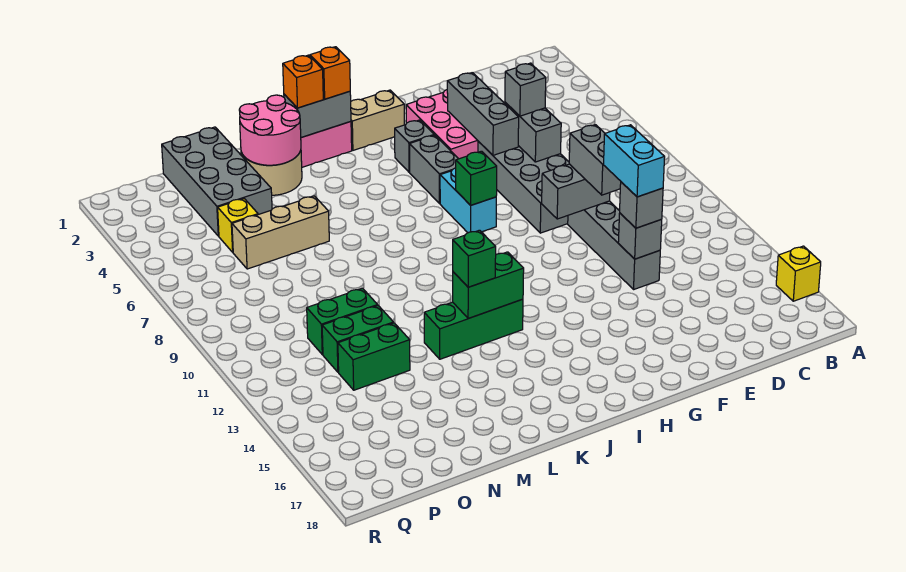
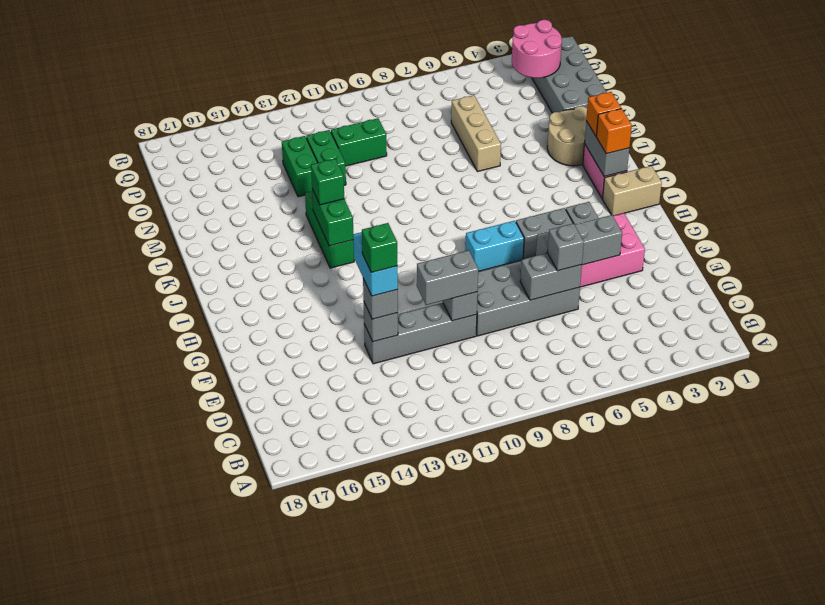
yellow brick A16 level 1 -> none
cyan brick E12:E13 level 4 -> cyan brick E13:F13 level 4
tan brick H2:I2 level 1 -> tan brick I1:I2 level 1
green brick H8 level 2 -> green brick E13 level 5
pink round brick L2:M3 level 2 -> pink round brick P2:Q3 level 2
grey brick N1:O4 level 1 -> grey brick N1:Q2 level 1
green brick N11:O11 level 1 -> green brick O10:O11 level 1
yellow brick O5 level 1 -> none

